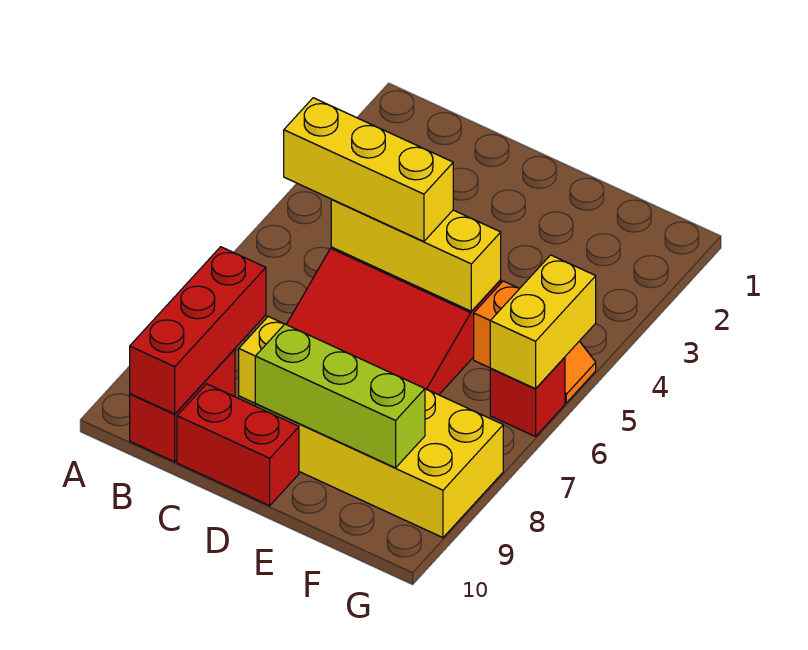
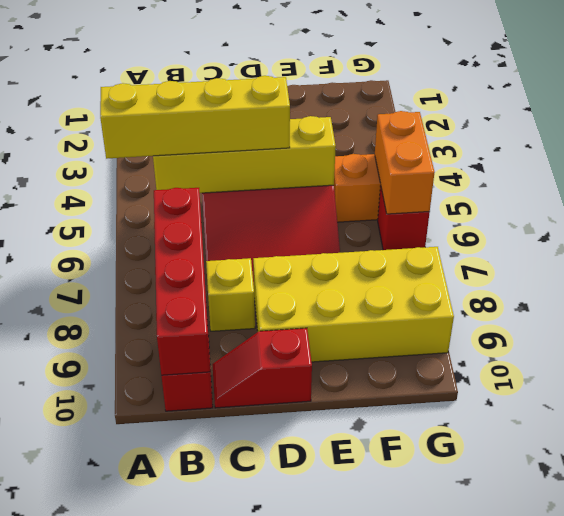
yellow brick B5:D5 level 3 -> yellow brick A5:D5 level 3
red brick B8:B10 level 2 -> red brick B7:B10 level 2
yellow brick C5:E5 level 2 -> yellow brick B5:E5 level 2
red brick C10:D10 level 1 -> red slope C10:D10 level 1 top D
lime brick D9:F9 level 2 -> none
yellow brick G5:G6 level 2 -> orange brick G5:G6 level 2

